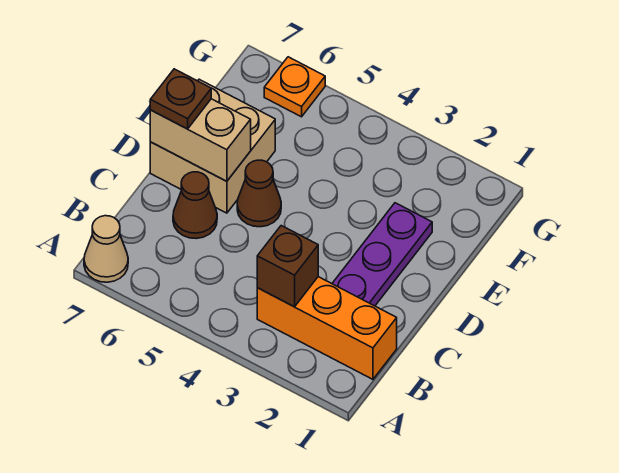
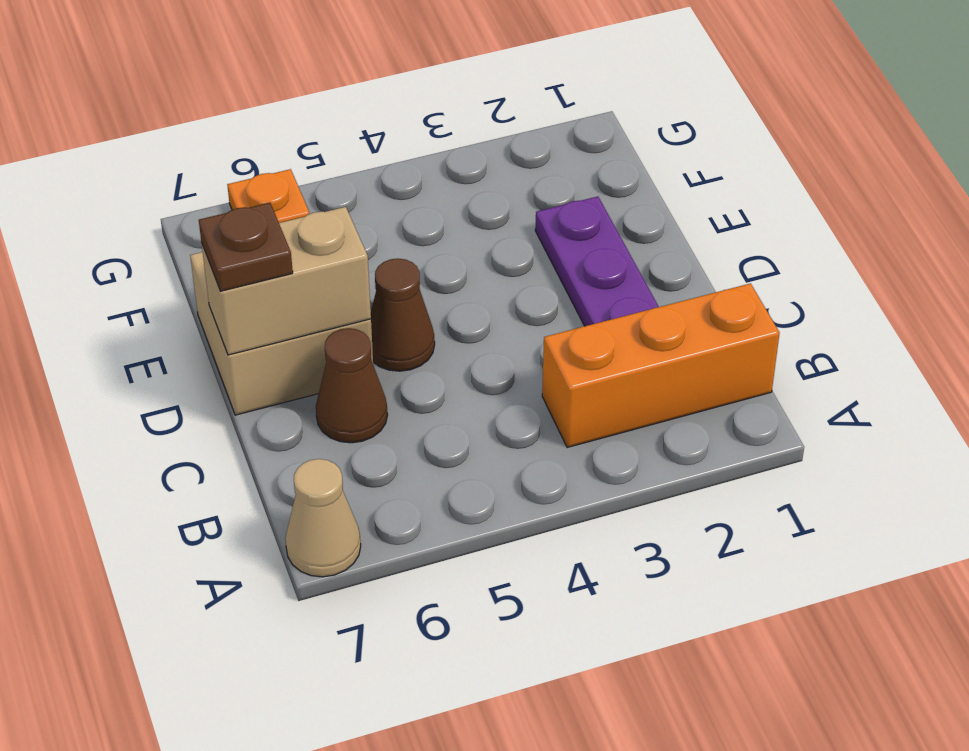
brown brick B3 level 2 -> none

